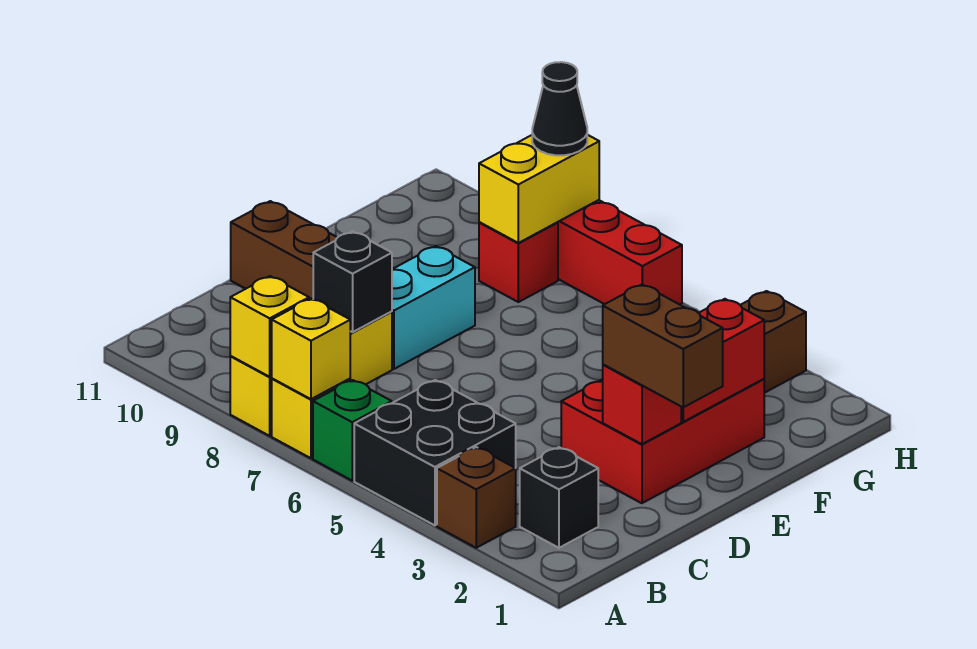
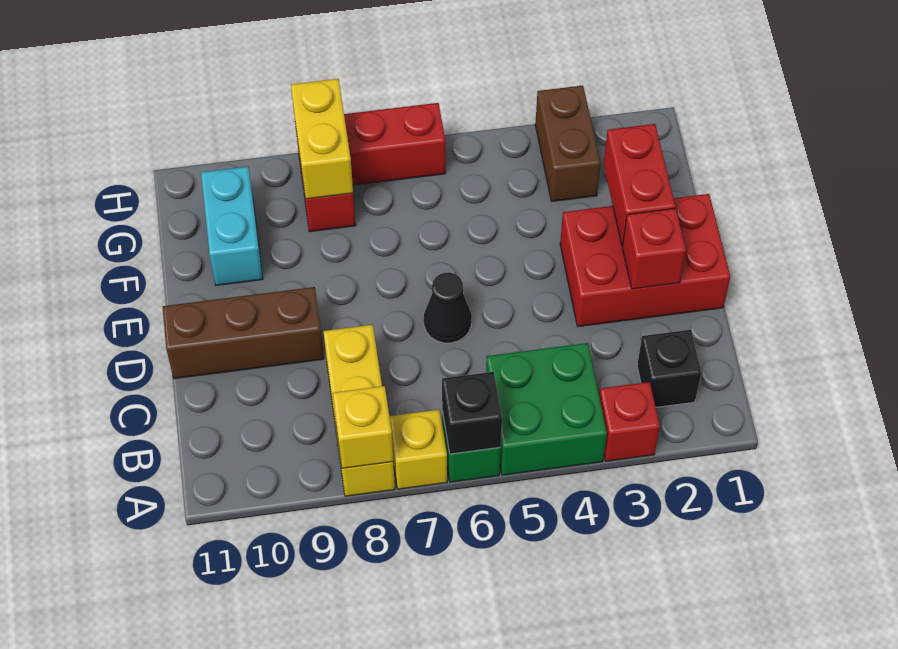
brown brick A3 level 1 -> red brick A3 level 1
black brick A4:B5 level 1 -> green brick A4:B5 level 1
yellow brick A7 level 2 -> none
black brick C8 level 2 -> black brick A6 level 2
brown brick D1:D2 level 3 -> none
red brick D2:F3 level 1 -> red brick D1:E3 level 1
cyan brick D8:E8 level 1 -> cyan brick F10:G10 level 1
black cone H8 level 3 -> black cone D6 level 1

